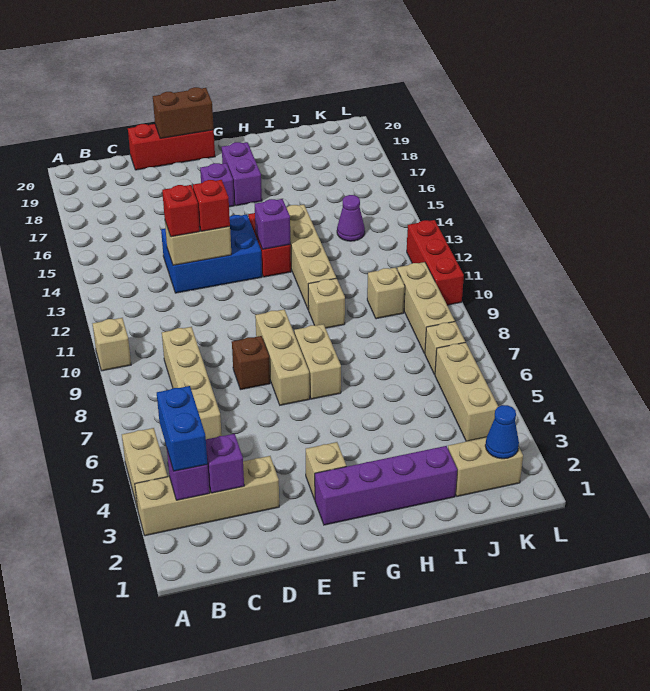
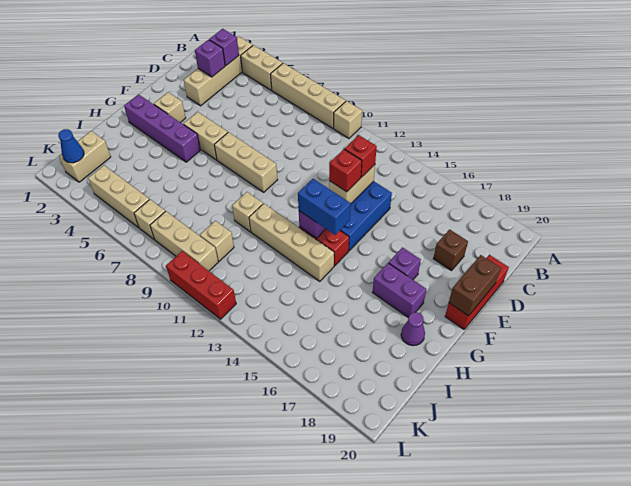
blue brick B3:B4 level 3 -> blue brick G13:G14 level 3
tan brick C6:C9 level 1 -> tan brick A6:A9 level 1
brown brick E8 level 1 -> brown brick D18 level 1
purple brick F2:I2 level 1 -> purple brick G2:G5 level 1
tan brick G7:G8 level 1 -> tan brick F5:F6 level 1
purple cone J14 level 1 -> purple cone H19 level 1

